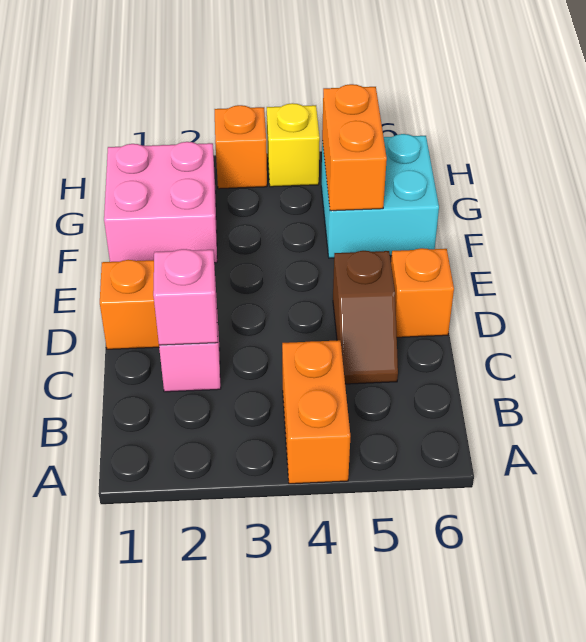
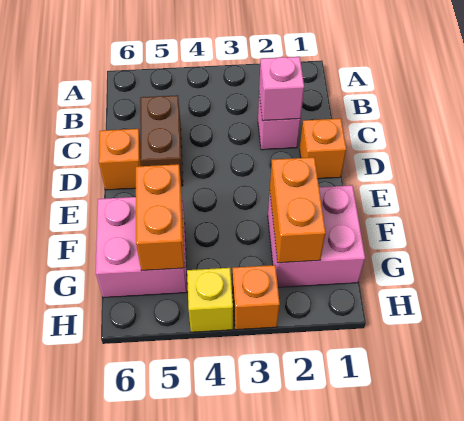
orange brick A4:B4 level 1 -> orange brick F2:G2 level 2
brown slope C5:D5 level 1 top D -> brown brick C5:D5 level 1
cyan brick F5:G6 level 1 -> pink brick F5:G6 level 1

